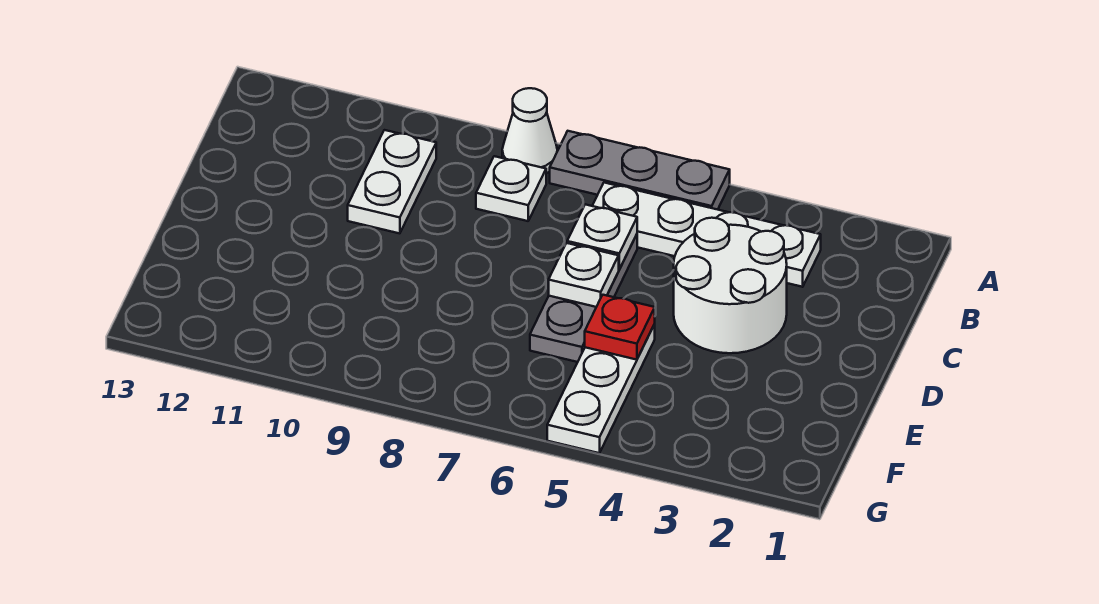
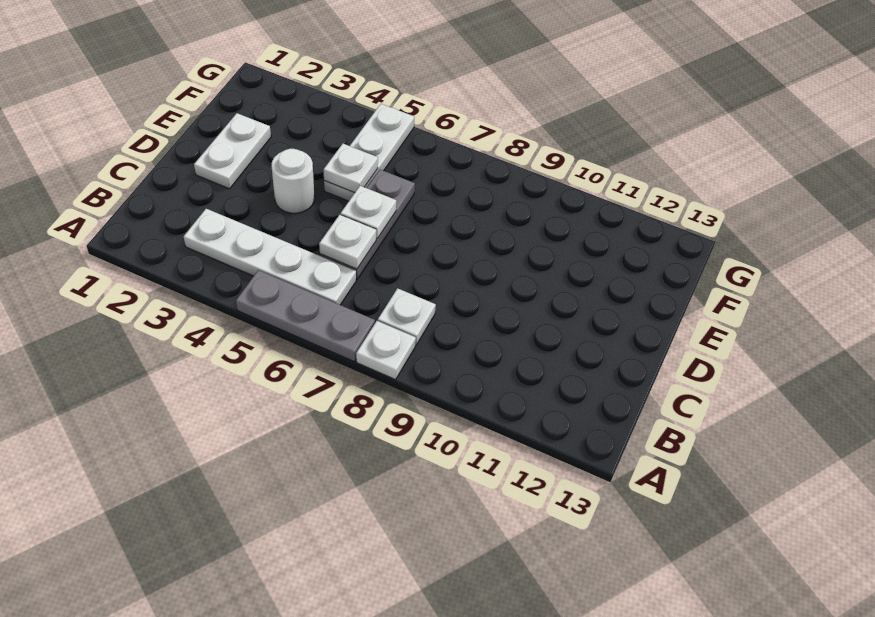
white cone A8 level 1 -> white plate A8 level 1
white plate B10:C10 level 1 -> white plate D2:E2 level 1
white round brick C3:D4 level 1 -> white round brick D4 level 1
red plate E5 level 2 -> white plate E5 level 2

